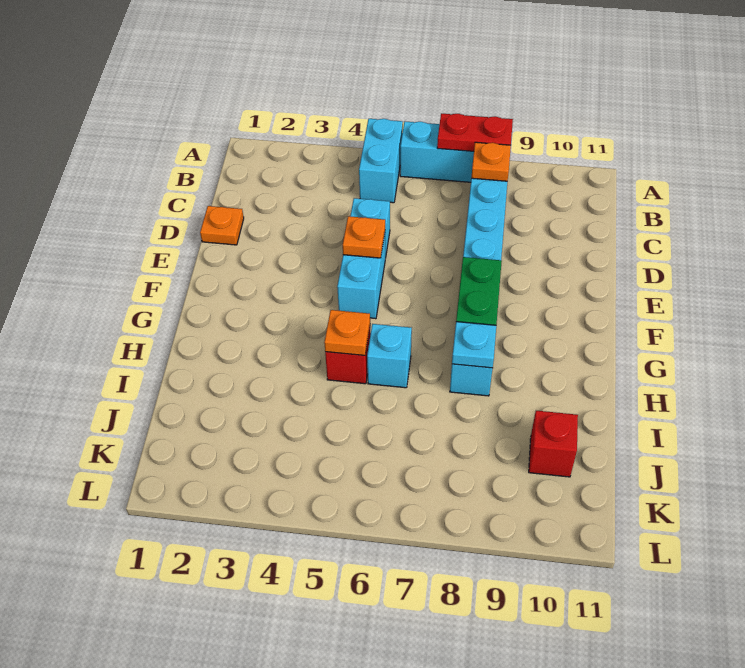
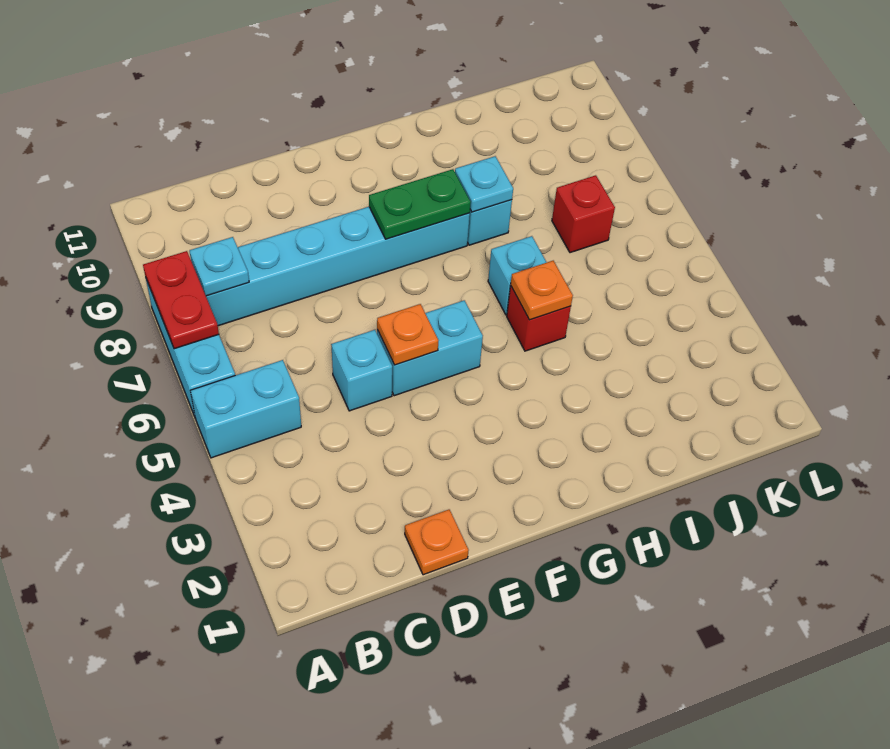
orange plate B8 level 2 -> cyan plate B8 level 2
red brick J10 level 1 -> red brick J7 level 1

